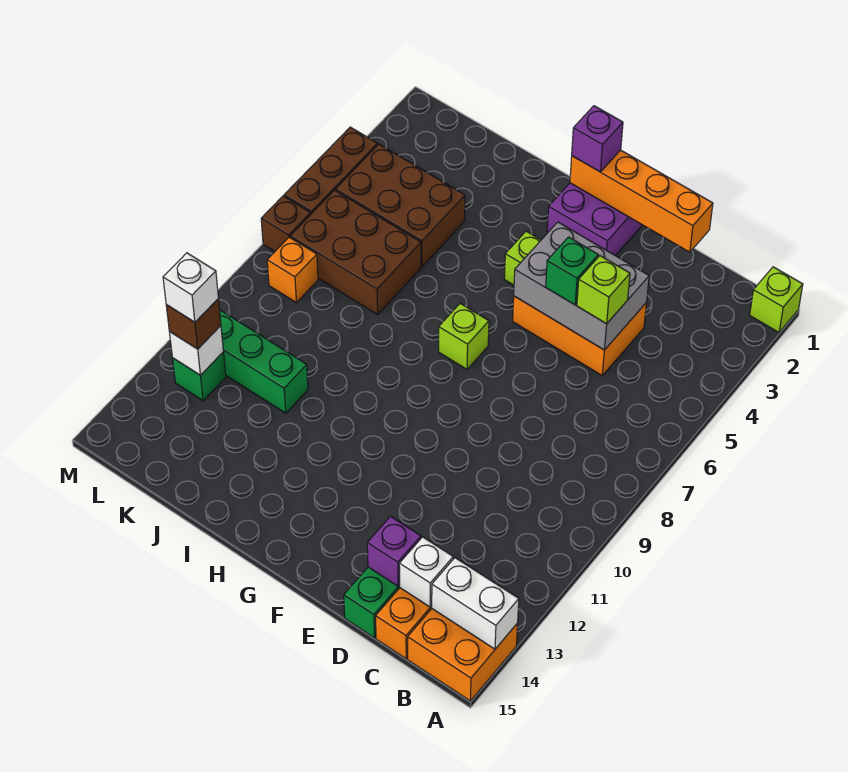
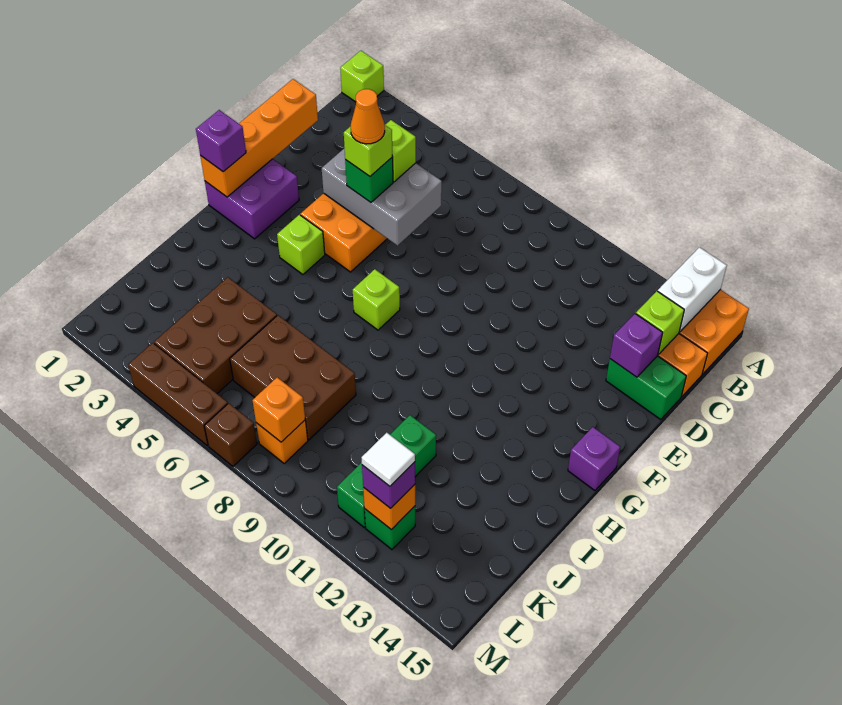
white brick C14 level 2 -> lime brick C14 level 2
grey brick D4:F5 level 2 -> grey brick D4:E6 level 2
none -> lime brick E5 level 4
none -> orange cone E5 level 5
none -> purple brick G15 level 1
brown brick J6:L7 level 1 -> brown brick J6:K8 level 1
none -> orange brick L8 level 2
white brick L12 level 2 -> orange brick L12 level 2
brown brick L12 level 3 -> purple brick L12 level 3
white brick L12 level 4 -> white tile L12 level 4

